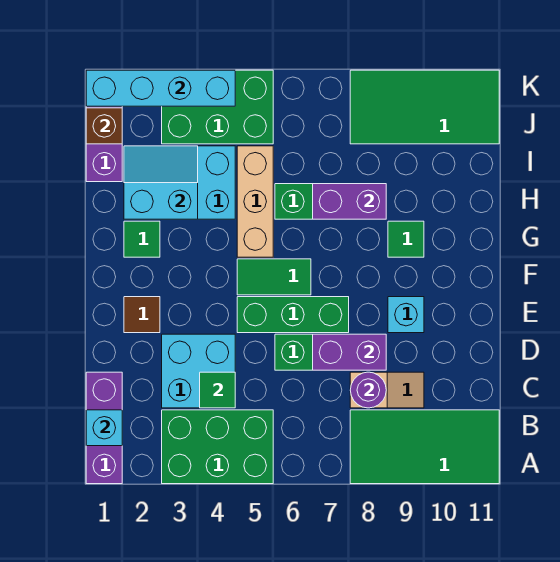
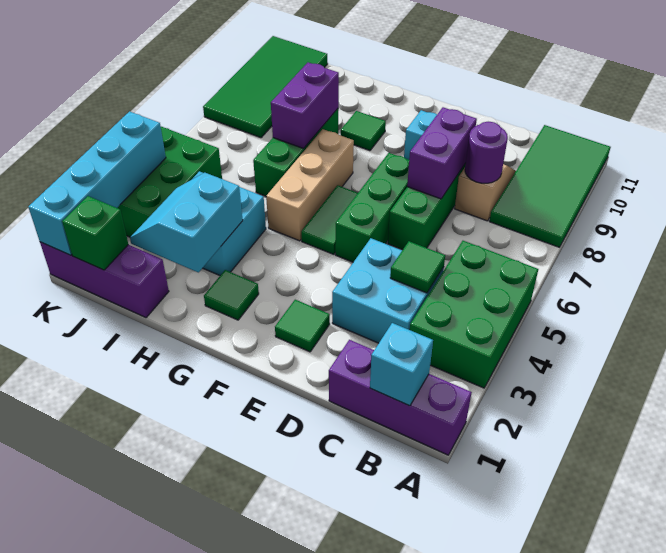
brown tile E2 level 1 -> green tile E2 level 1
tan brick G5:I5 level 1 -> tan brick G5:G7 level 1
brown brick J1 level 2 -> green brick J1 level 2

